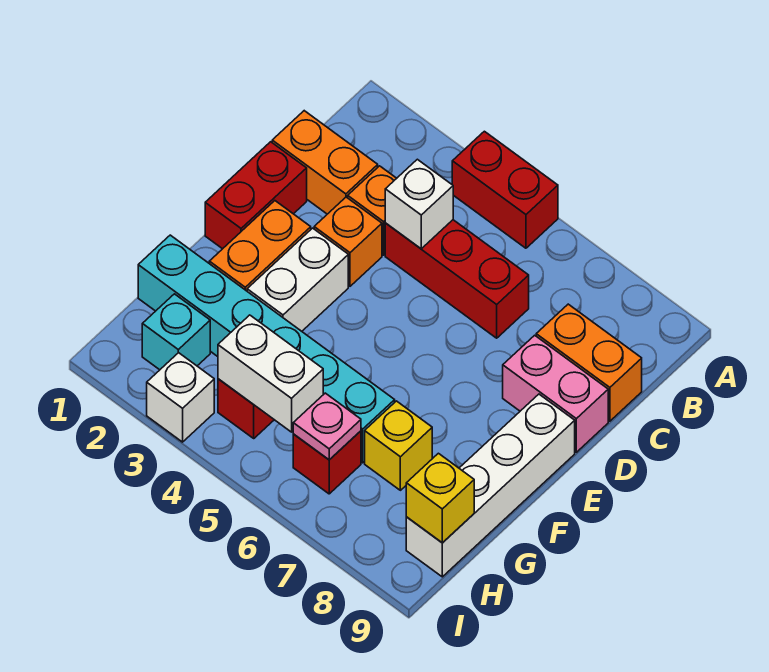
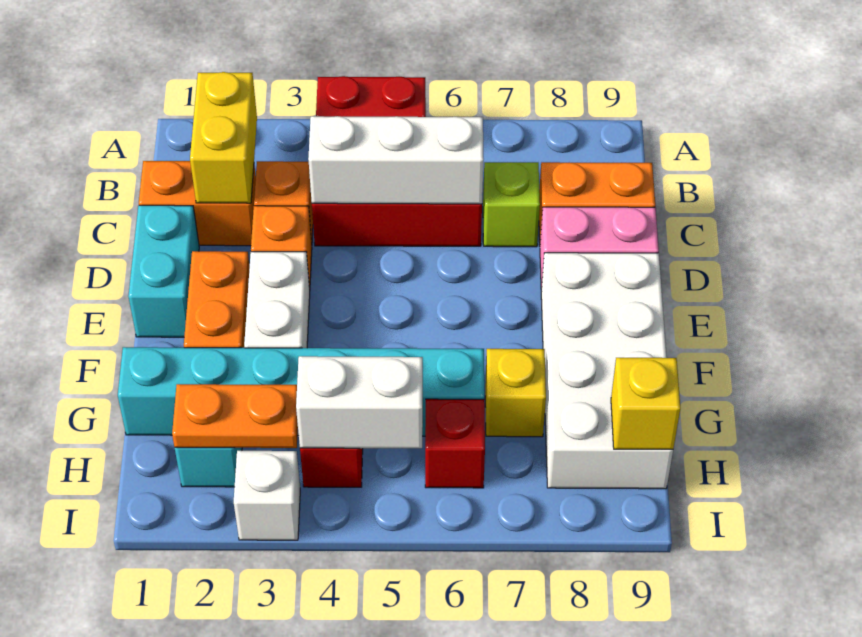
none -> yellow brick B2:C2 level 2
white brick C4 level 2 -> white brick C4:C6 level 2
none -> lime brick C7 level 1
red brick D1:E1 level 1 -> cyan brick D1:E1 level 1
white brick E9:H9 level 1 -> white brick E8:H9 level 1
none -> orange plate H2:H3 level 2
pink plate H6 level 2 -> none

